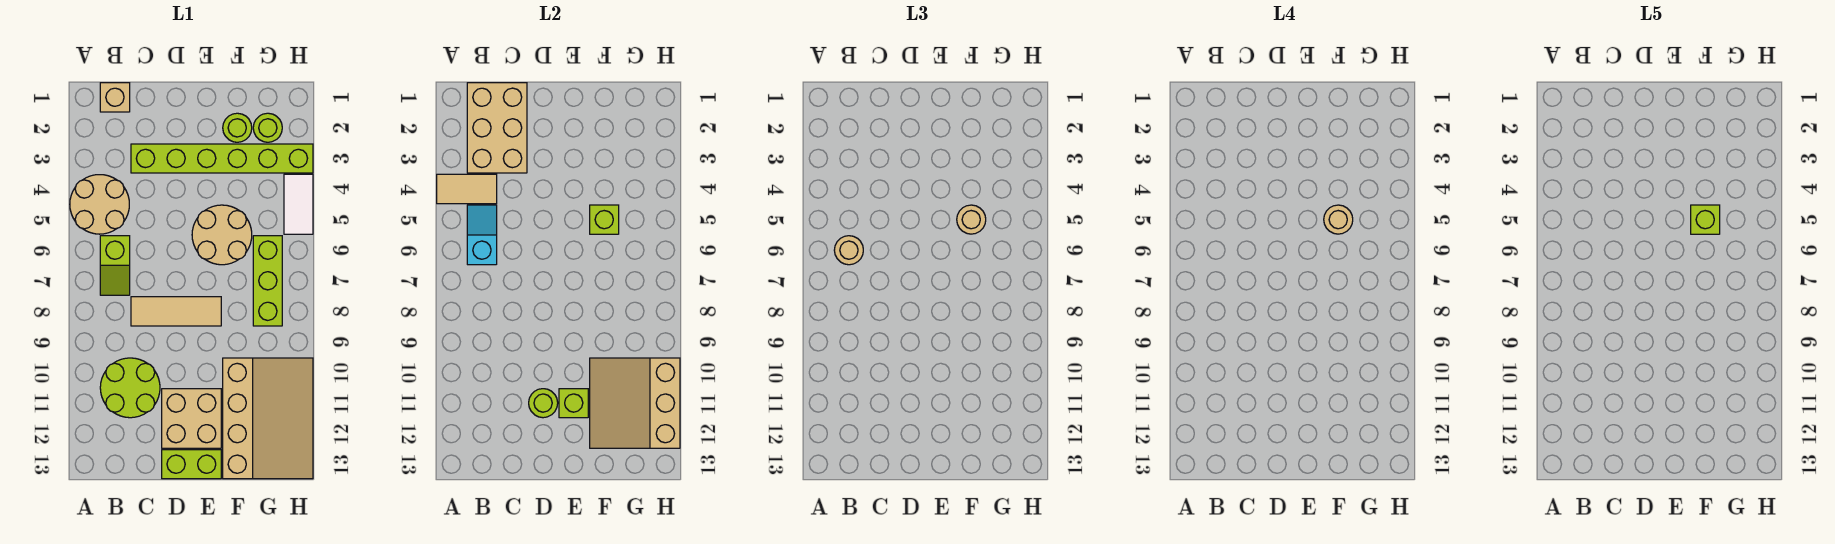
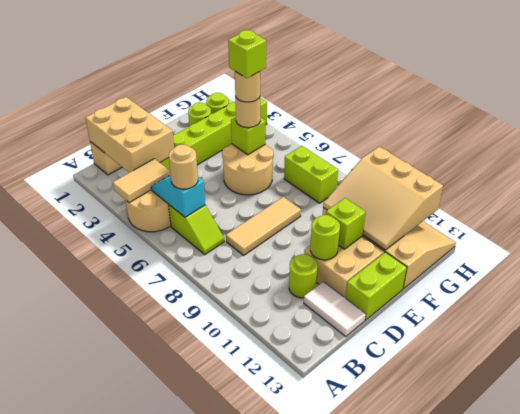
lime round brick B10:C11 level 1 -> lime round brick C11 level 1
lime brick G6:G8 level 1 -> lime brick G7:G8 level 1
white tile H4:H5 level 1 -> white tile C12:C13 level 1

